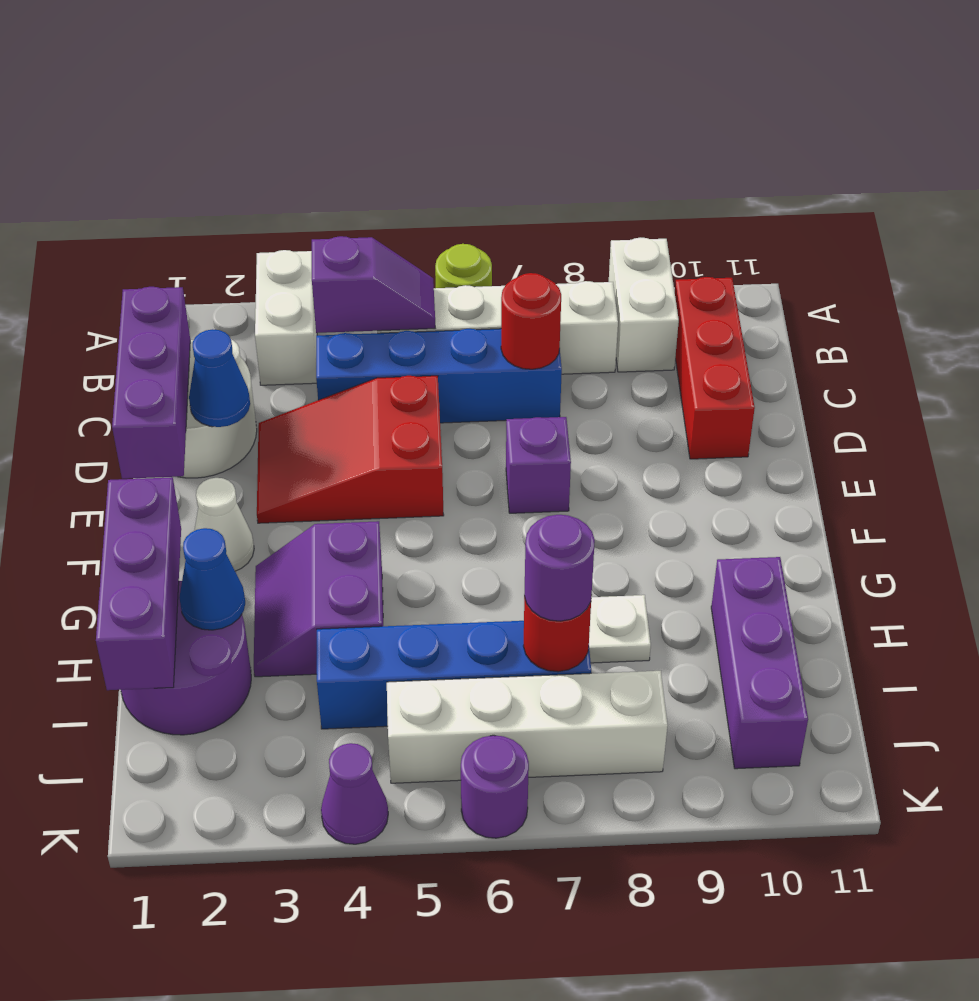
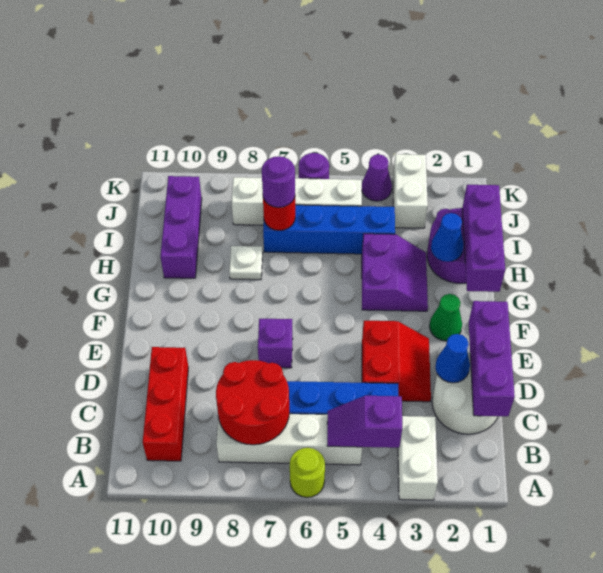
white brick A9:B9 level 1 -> white brick J3:K3 level 1
red round brick C7 level 2 -> red round brick B7:C8 level 2
red slope D3:E5 level 1 top 5 -> red slope D3:E4 level 1 top 4
white cone F2 level 1 -> green cone F2 level 1

